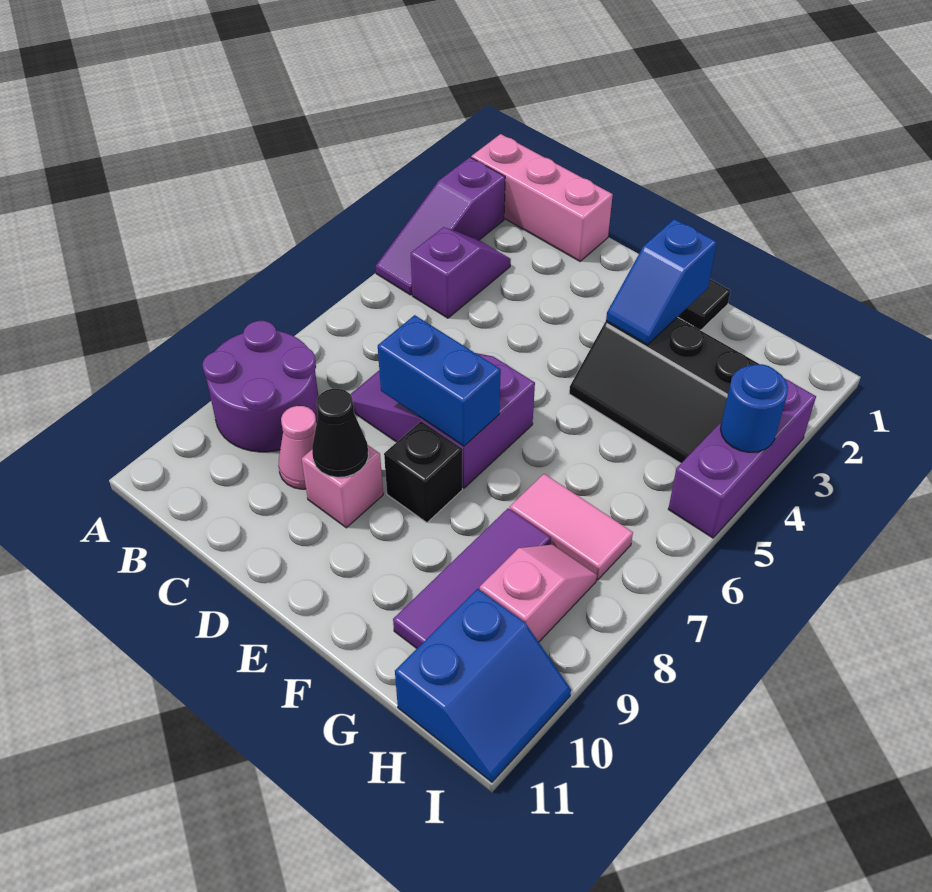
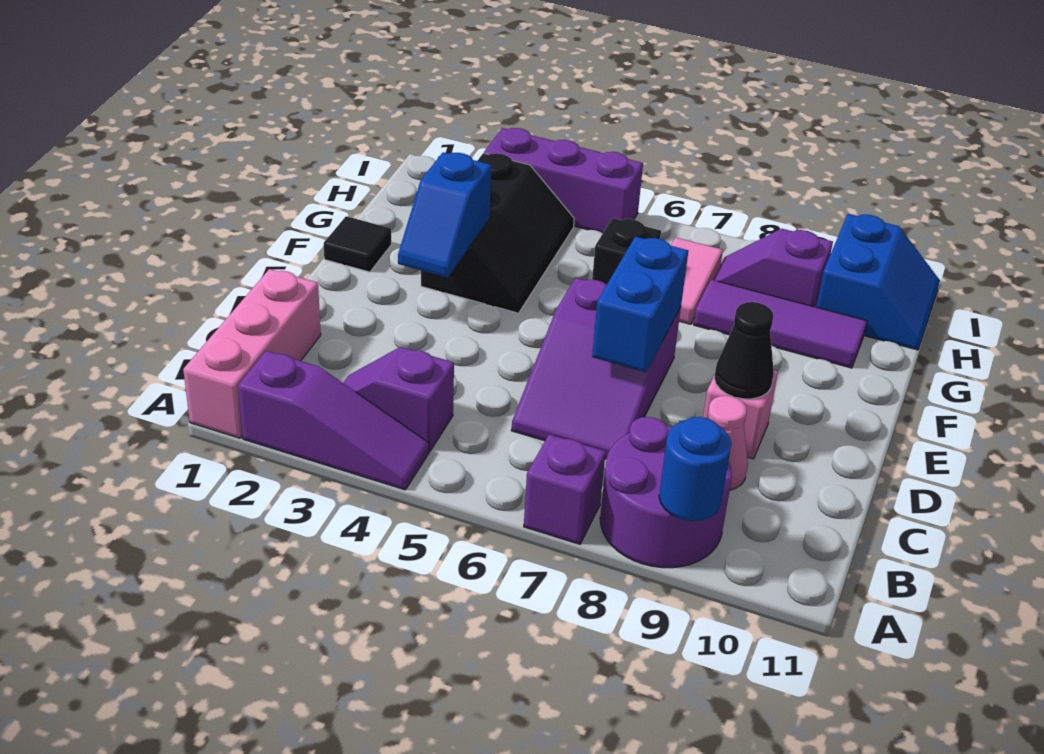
none -> purple brick A7 level 1
black brick E8 level 1 -> black brick G6 level 1
blue slope F2:F3 level 2 top 2 -> blue slope E3:F3 level 2 top F
pink slope H8:H9 level 1 top 9 -> purple slope H8:H9 level 1 top 9
blue slope H10:I11 level 1 top H -> blue slope H10:I11 level 1 top 10
blue round brick I4 level 2 -> blue round brick A9 level 2

